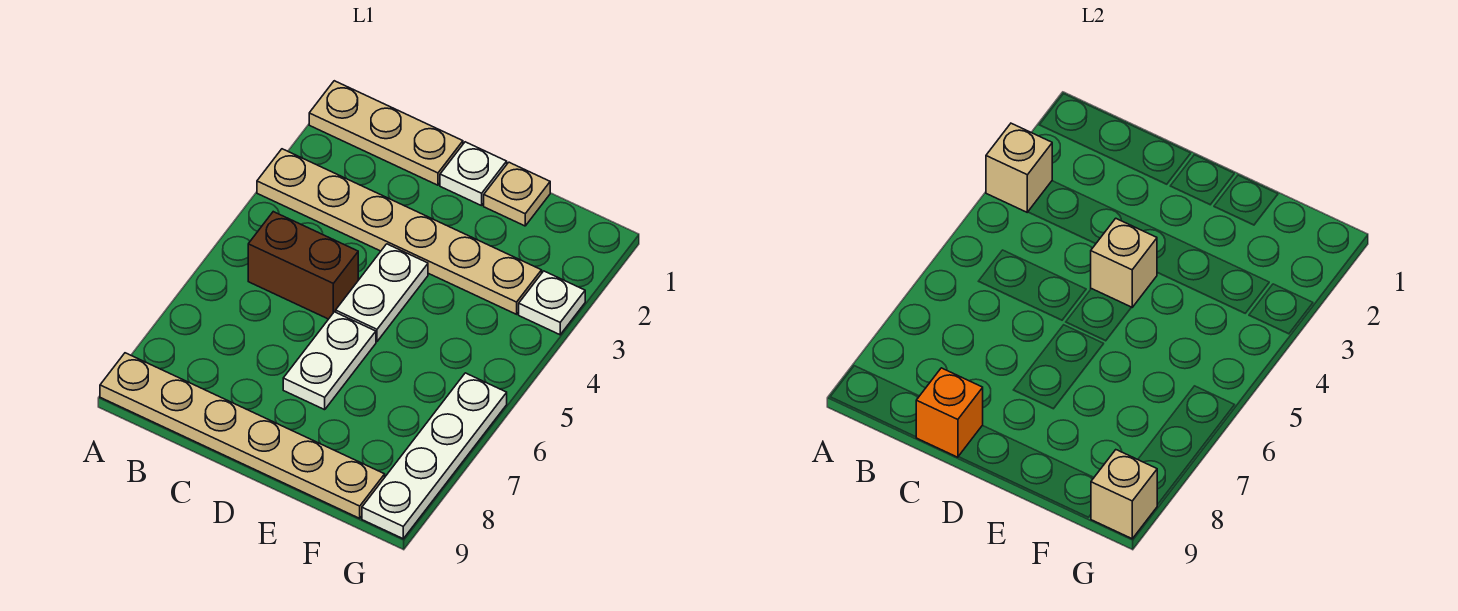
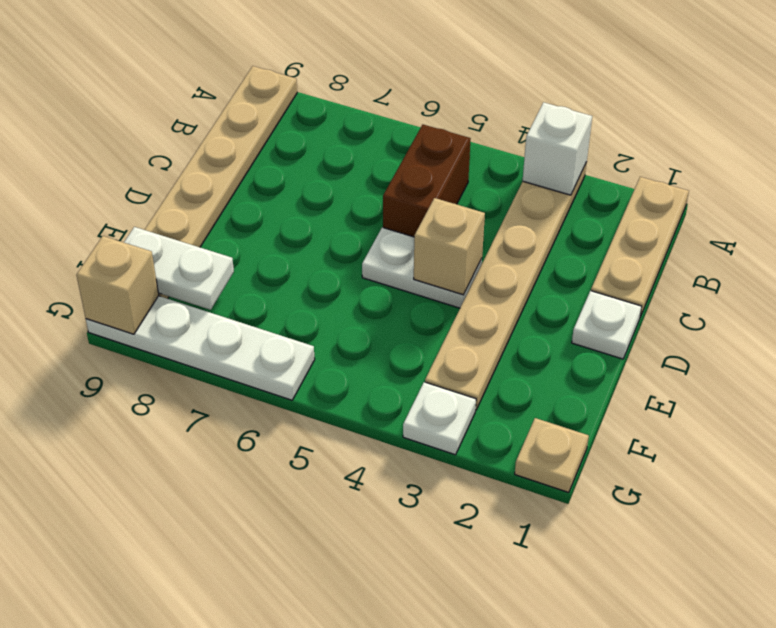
tan brick A3 level 2 -> white brick A3 level 2
orange brick C9 level 2 -> none
white plate D6:D7 level 1 -> white plate F8:F9 level 2
tan plate E1 level 1 -> tan plate G1 level 1

